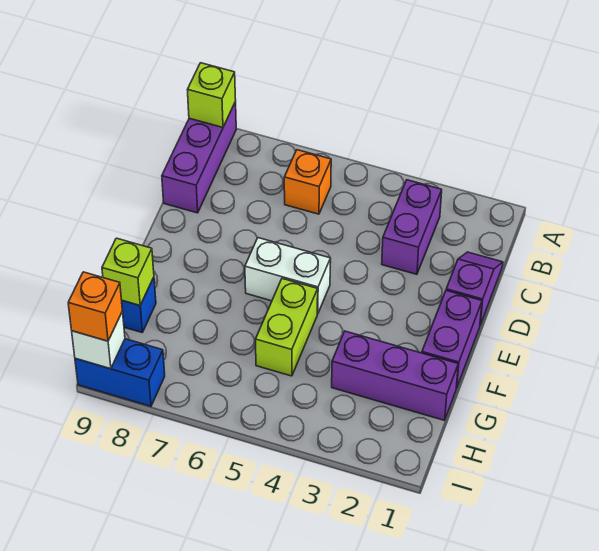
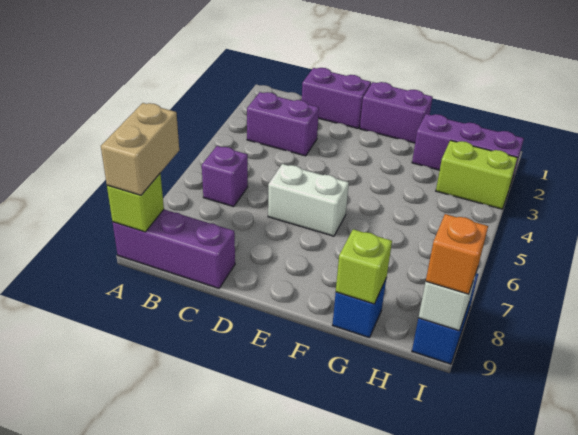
none -> tan brick A8:A9 level 3
orange brick B6 level 1 -> purple brick B6 level 1
purple slope C1:D1 level 1 top D -> purple brick C1:D1 level 1
white brick E5:E6 level 1 -> white brick D6:E6 level 1
lime brick F5:G5 level 1 -> lime brick H3:I3 level 1
purple brick G1:G3 level 1 -> purple brick G2:I2 level 1

